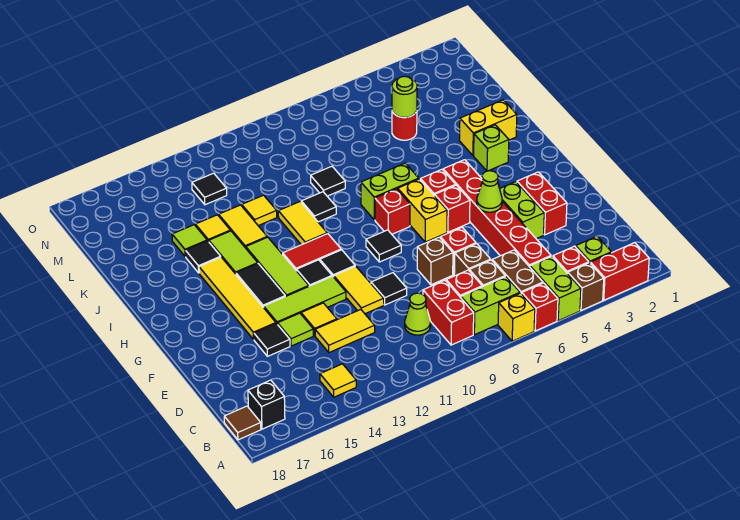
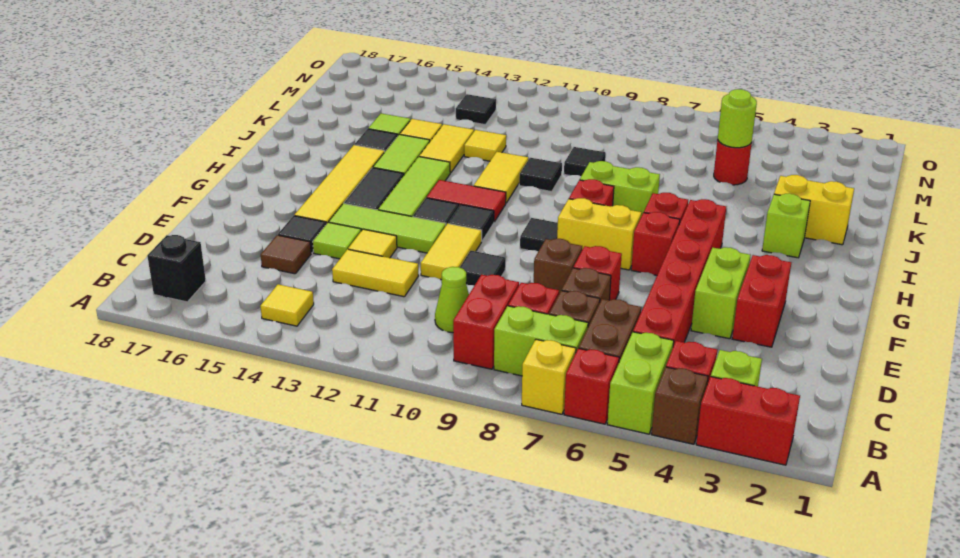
brown tile B18 level 1 -> brown tile D15 level 1
lime cone F5 level 2 -> none
yellow brick G7:H7 level 1 -> yellow brick G7:G8 level 1

